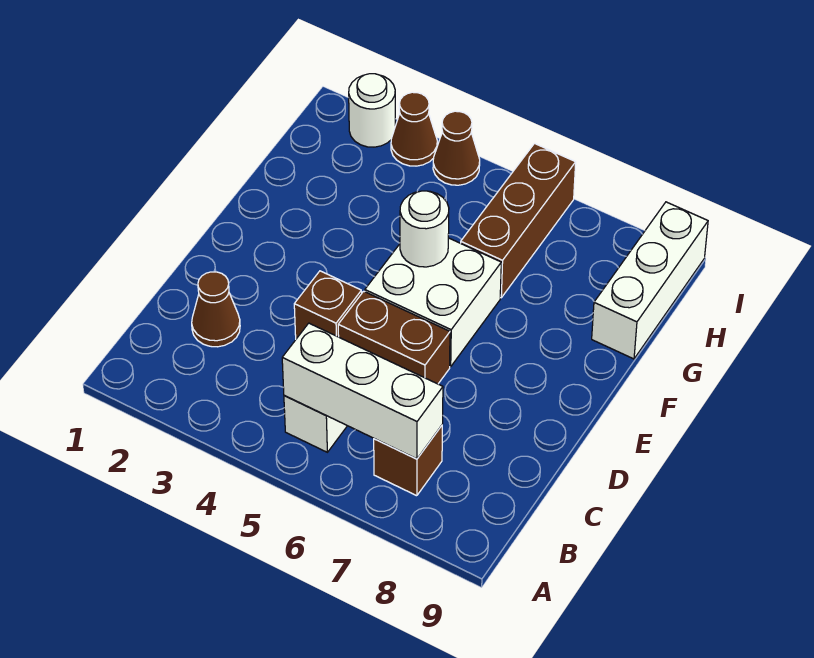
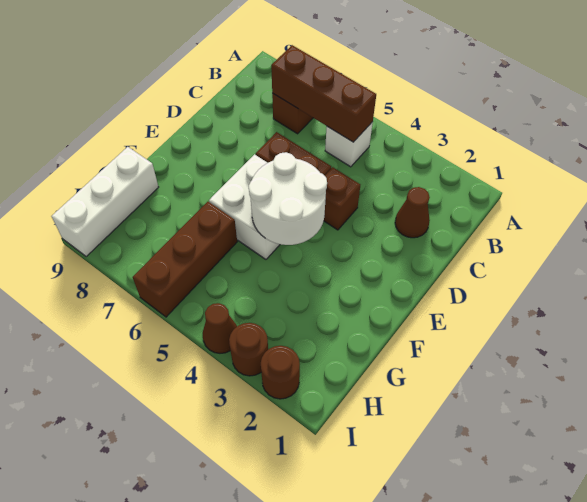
white brick B5:B7 level 2 -> brown brick B5:B7 level 2
white round brick F5 level 2 -> white round brick E4:F5 level 2
white round brick I2 level 1 -> brown round brick I2 level 1
brown cone I3 level 1 -> brown round brick I3 level 1

